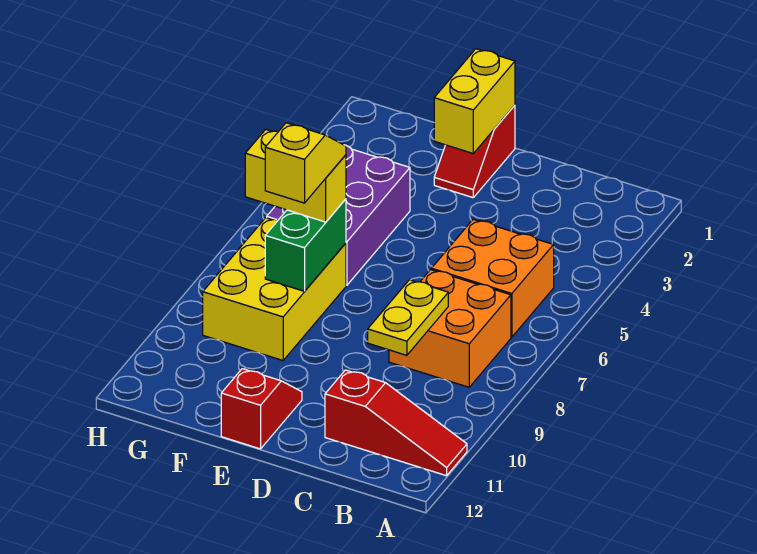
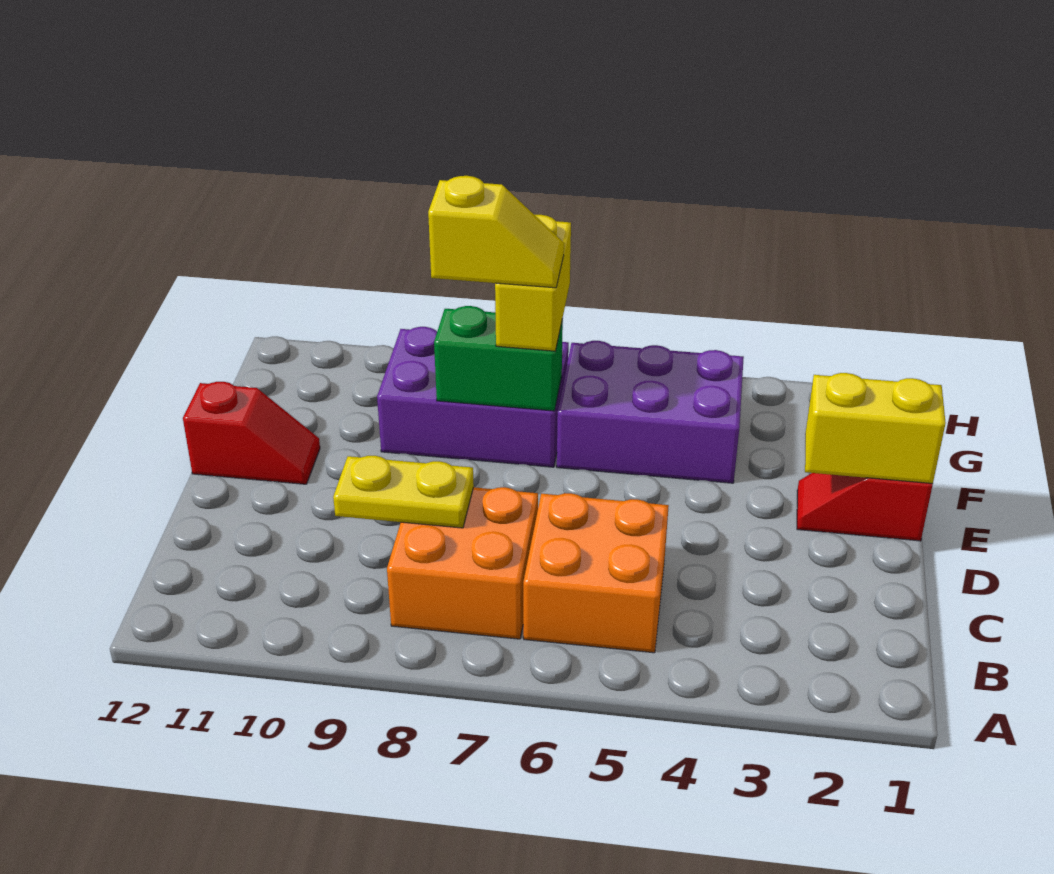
red slope A11:C11 level 1 top C -> none
yellow brick F7:G9 level 1 -> purple brick F7:G9 level 1

